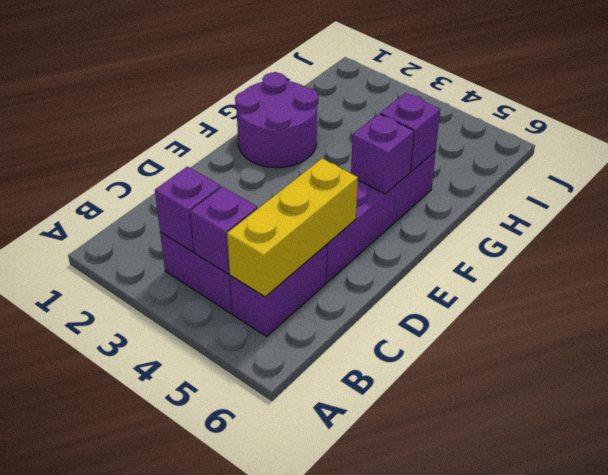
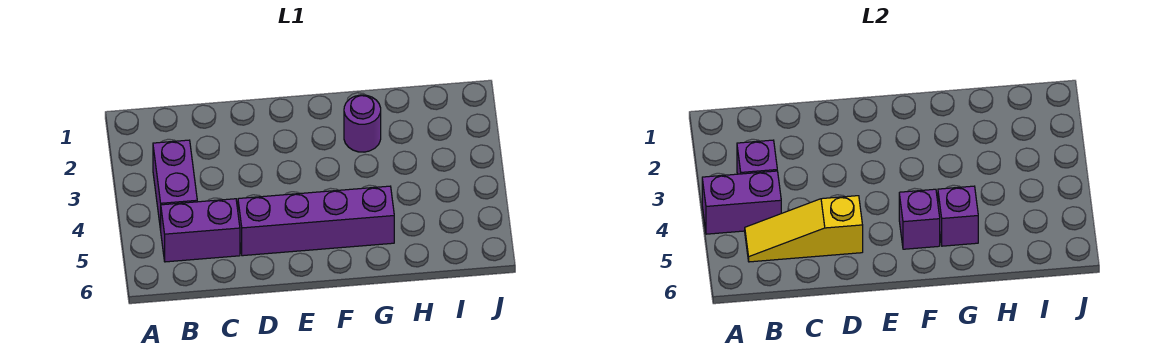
purple brick B4 level 2 -> purple brick A4:B4 level 2
yellow brick B5:D5 level 2 -> yellow slope B5:D5 level 2 top D
purple round brick F1:G2 level 1 -> purple round brick G2 level 1

